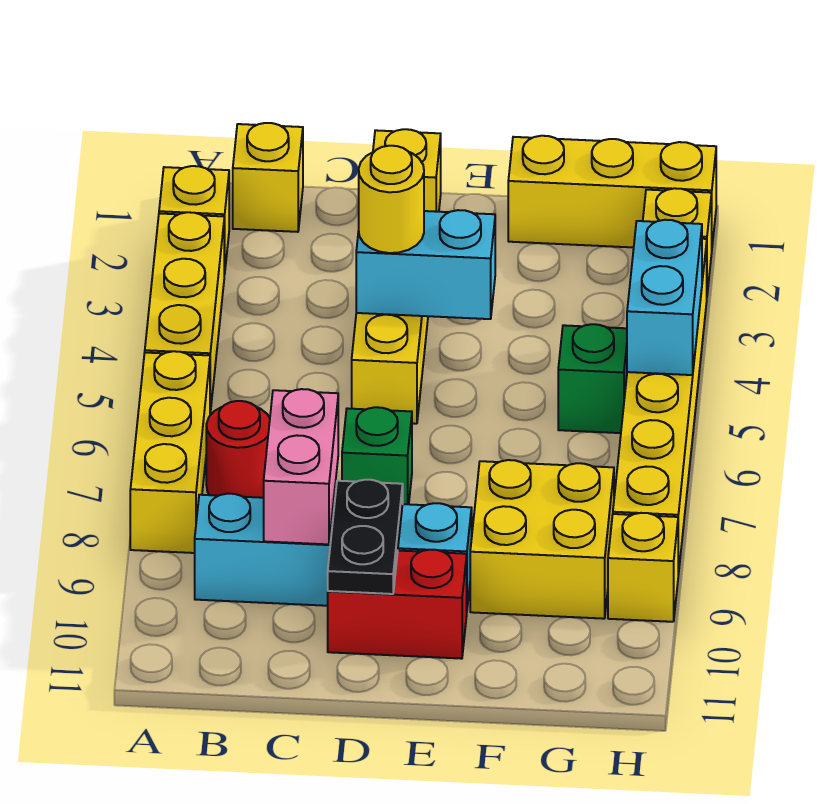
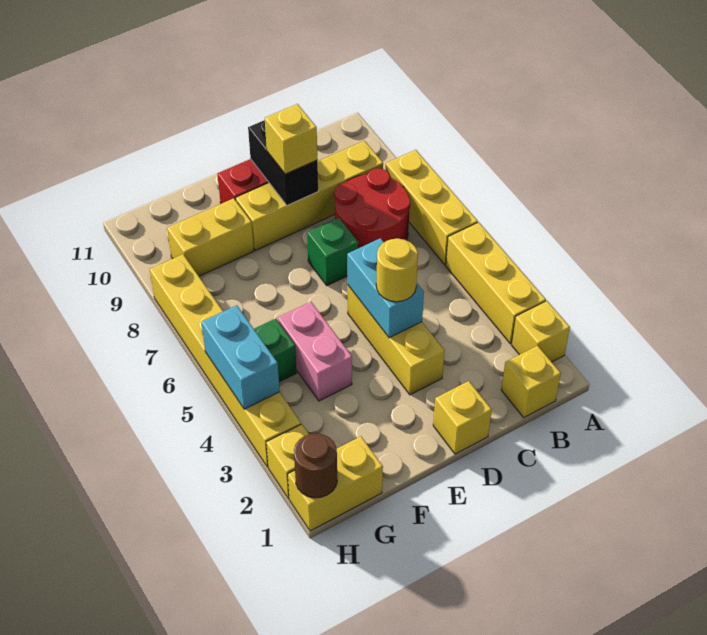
red round brick B7 level 1 -> red round brick B7:C8 level 1
cyan brick B9:E9 level 1 -> yellow brick B9:E9 level 1
pink brick C8:C9 level 2 -> pink brick F4:F5 level 1
cyan brick D4:E4 level 2 -> cyan brick D4:D5 level 2
black plate D9:D10 level 2 -> black brick D9:D10 level 2
yellow brick F1:H1 level 1 -> yellow brick G1:H1 level 1
yellow brick F8:G9 level 1 -> yellow brick F9:G9 level 1
none -> brown round brick H1 level 2
yellow brick H9 level 1 -> yellow brick D9 level 3

